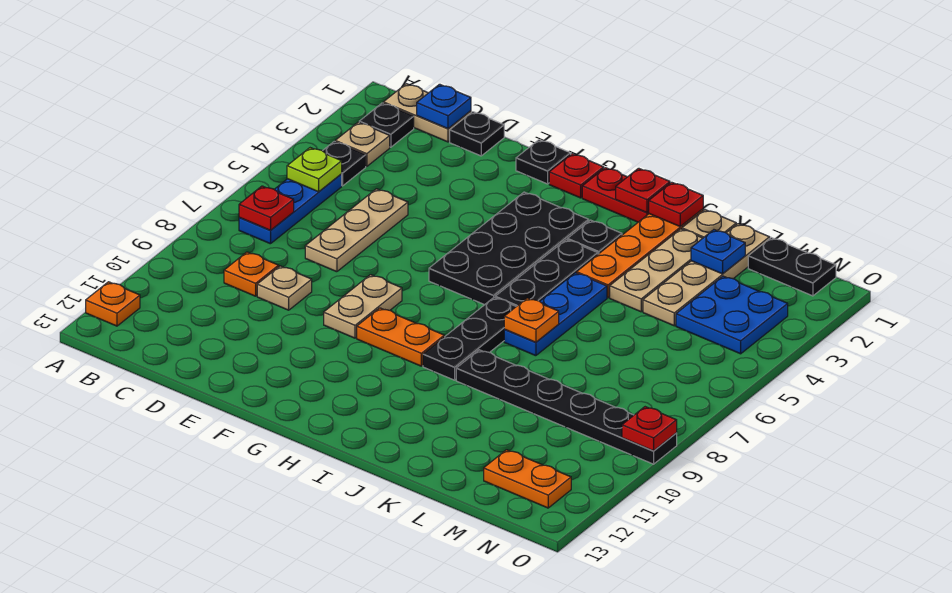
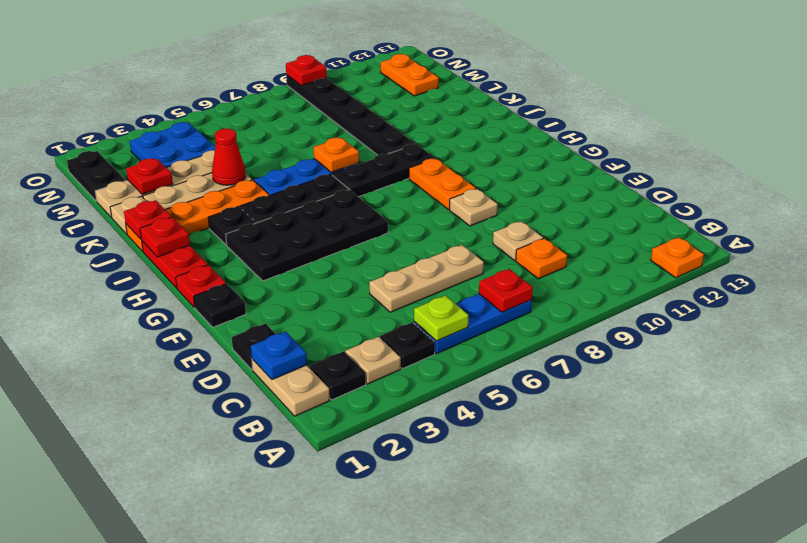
tan plate F8:F9 level 1 -> tan plate F9 level 1
none -> red cone K4 level 2
blue plate L2 level 2 -> red plate L2 level 2

